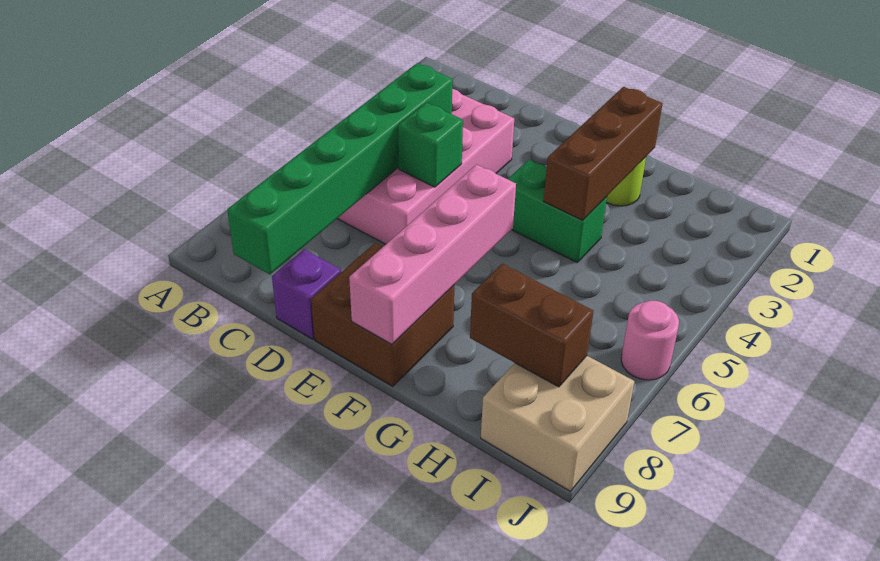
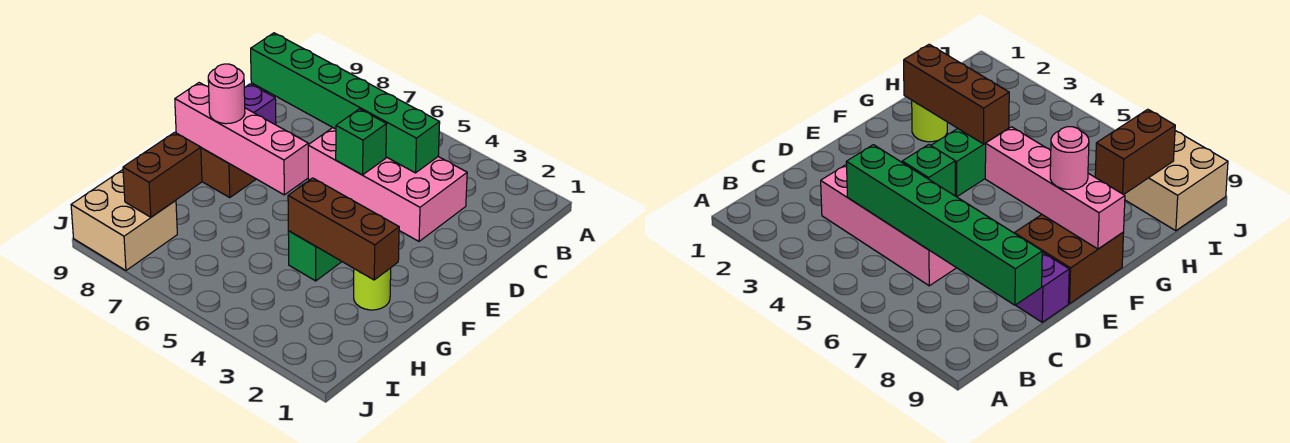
pink round brick J6 level 1 -> pink round brick F8 level 3

